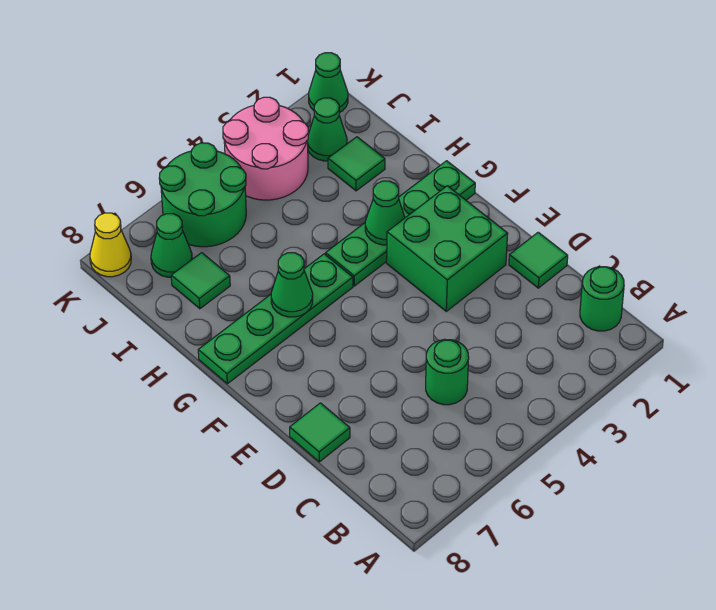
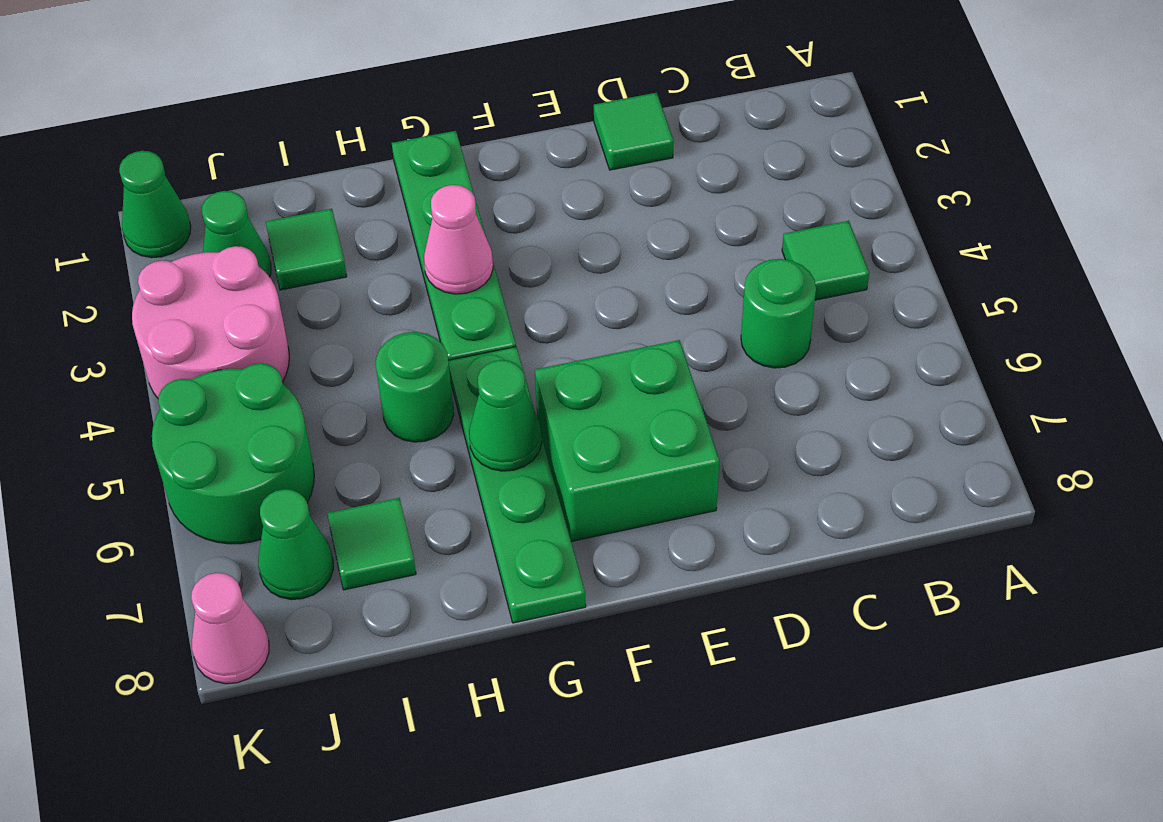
green round brick B1 level 1 -> green round brick H5 level 1
green tile D8 level 1 -> green tile B4 level 1
green brick E2:F3 level 1 -> green brick E6:F7 level 1
green cone G3 level 2 -> pink cone G3 level 2
yellow cone K8 level 1 -> pink cone K8 level 1

